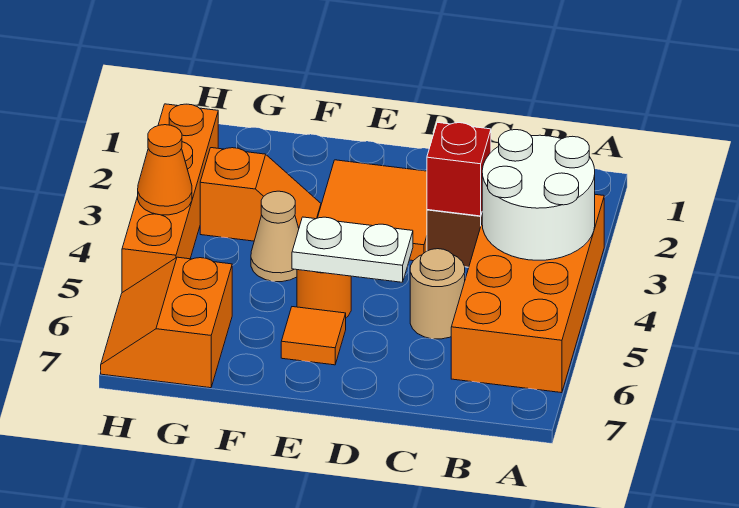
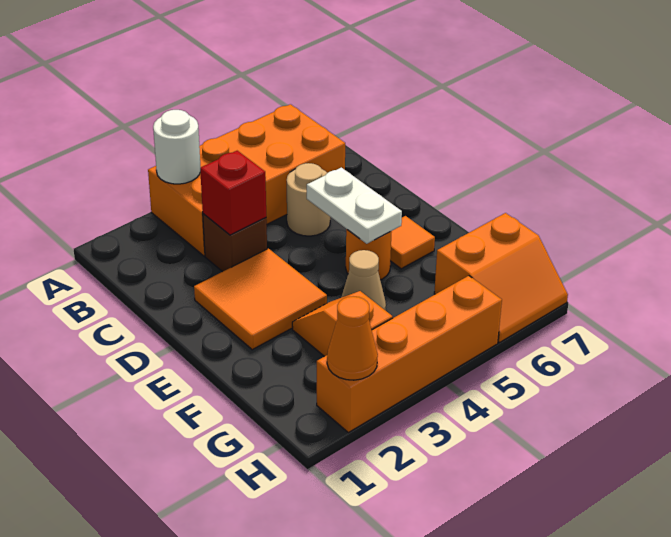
white round brick A3:B4 level 2 -> white round brick A3 level 2
orange cone H4 level 2 -> orange cone H2 level 2

